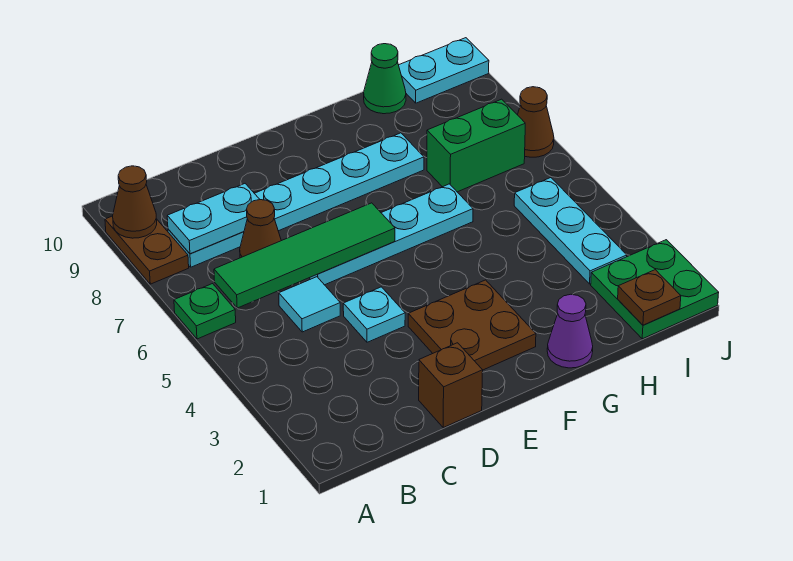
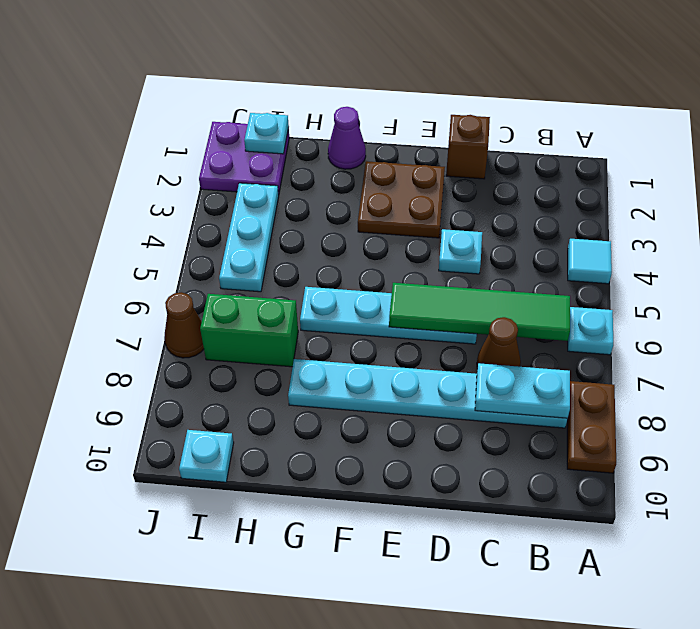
green plate A6 level 1 -> cyan plate A6 level 1
brown cone A9 level 2 -> none
cyan tile C5 level 1 -> cyan tile A4 level 1
green cone H10 level 1 -> none
green plate I1:J2 level 1 -> purple plate I1:J2 level 1
brown plate I1 level 2 -> cyan plate I1 level 2
cyan plate I10:J10 level 1 -> cyan plate I10 level 1

